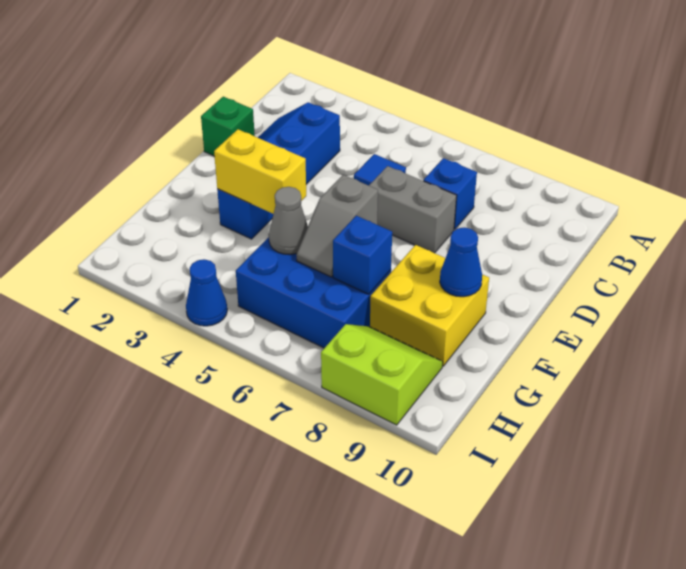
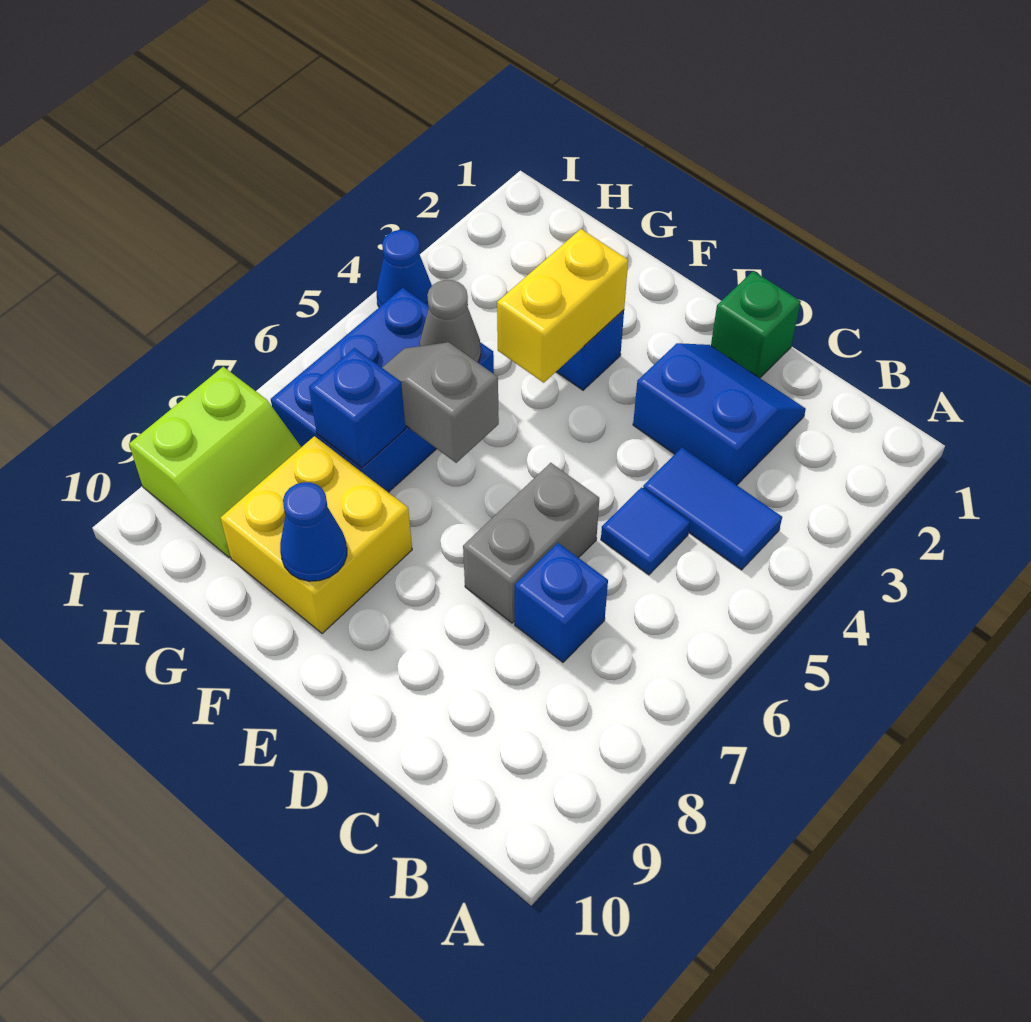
none -> blue tile B4:C4 level 1

